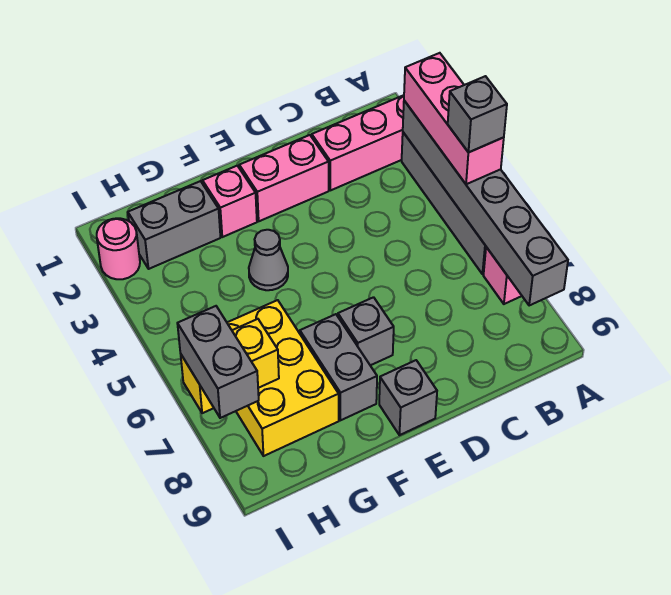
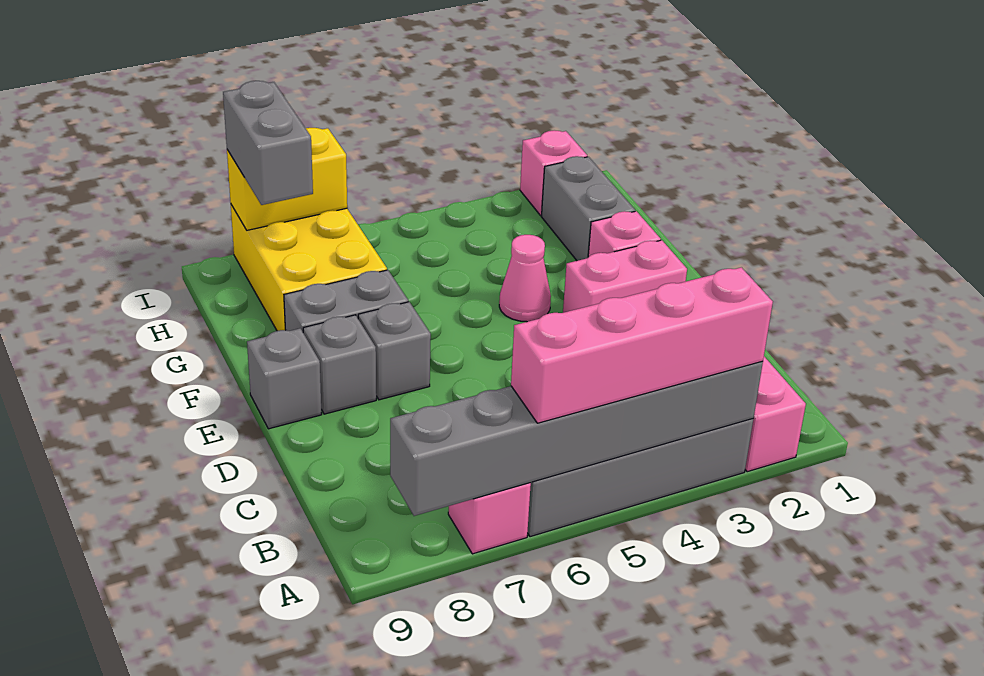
pink brick A3:A5 level 3 -> pink brick A3:A6 level 3
grey brick A5 level 4 -> grey brick E8 level 1
pink brick D2:E2 level 1 -> pink brick E2:E3 level 1
grey cone F4 level 1 -> pink cone F4 level 1
yellow brick G6:H8 level 1 -> yellow brick G7:I8 level 1
yellow brick H7:I7 level 2 -> yellow brick I7:I8 level 2
pink round brick I2 level 1 -> pink brick I2 level 1
grey brick I7:I8 level 3 -> grey brick H8:I8 level 3

